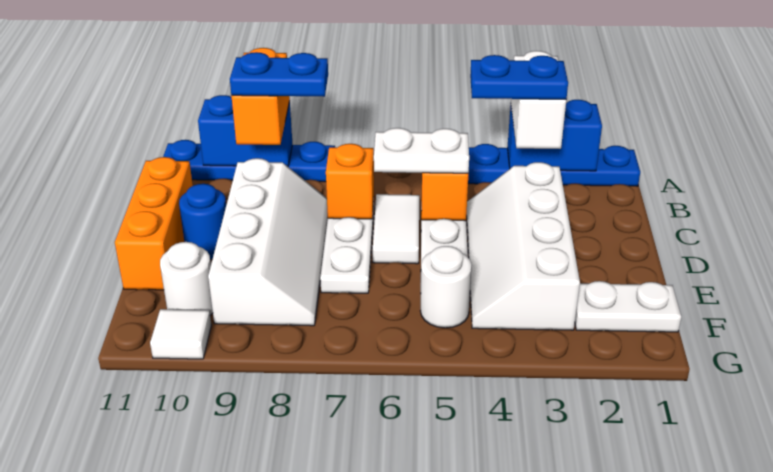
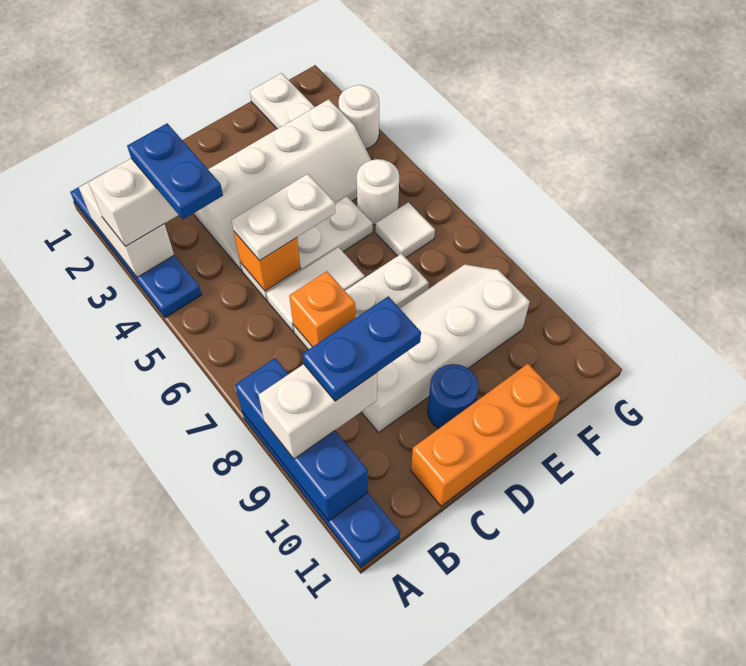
blue brick A2:A3 level 2 -> white brick A2:A3 level 2
blue brick A9:A10 level 2 -> blue brick A8:A10 level 2
orange brick A9:B9 level 3 -> white brick A9:B9 level 3
blue plate B8:B9 level 4 -> blue plate B9:C9 level 4
white plate C5:C6 level 3 -> white plate C5:D5 level 3
white round brick F10 level 1 -> white round brick G3 level 1
white tile G10 level 1 -> white tile F6 level 1

